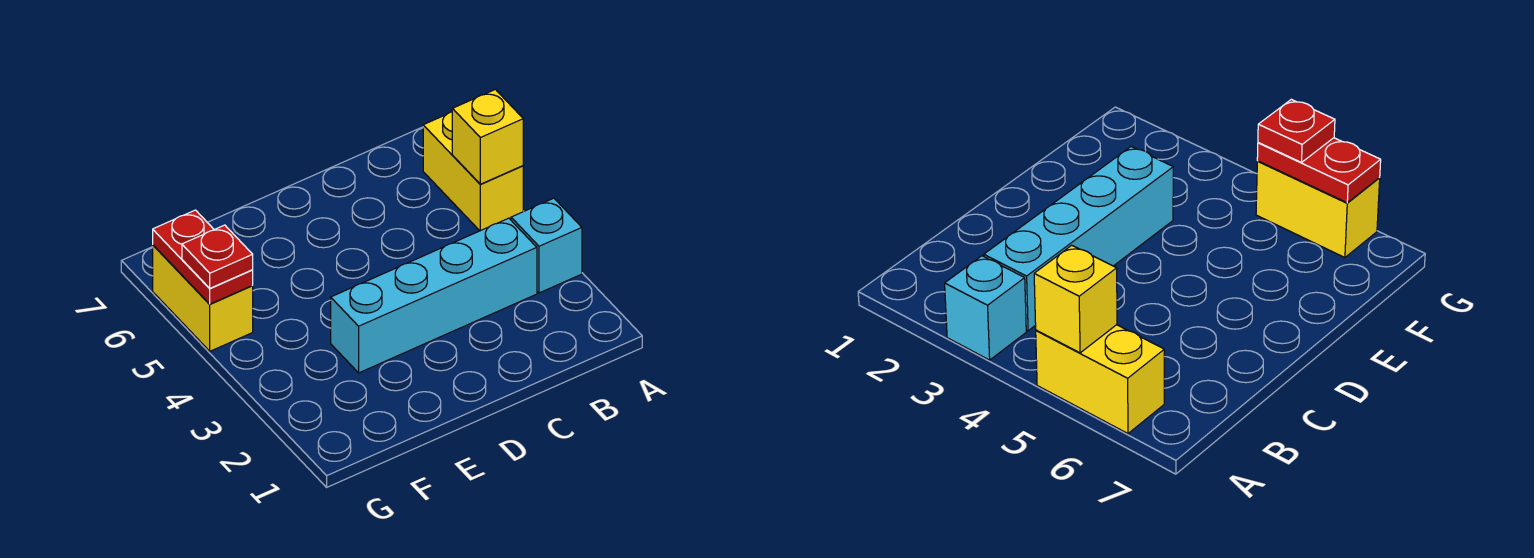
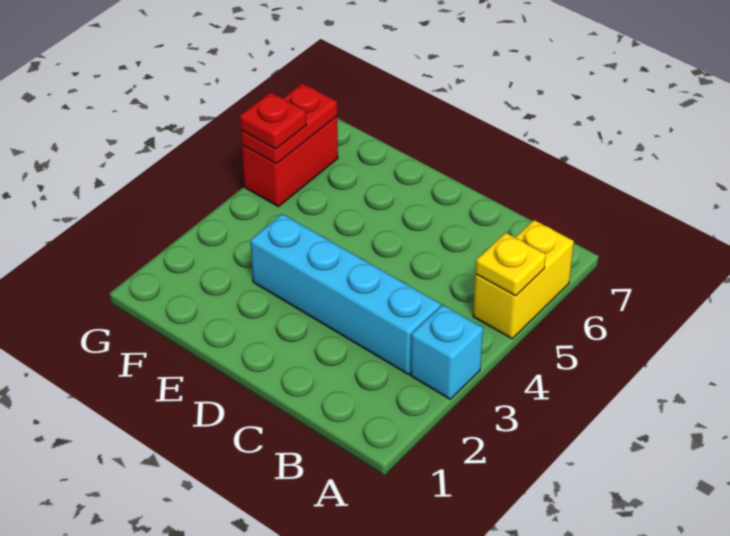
yellow brick A5 level 2 -> yellow plate A5 level 2
yellow brick G5:G6 level 1 -> red brick G5:G6 level 1

